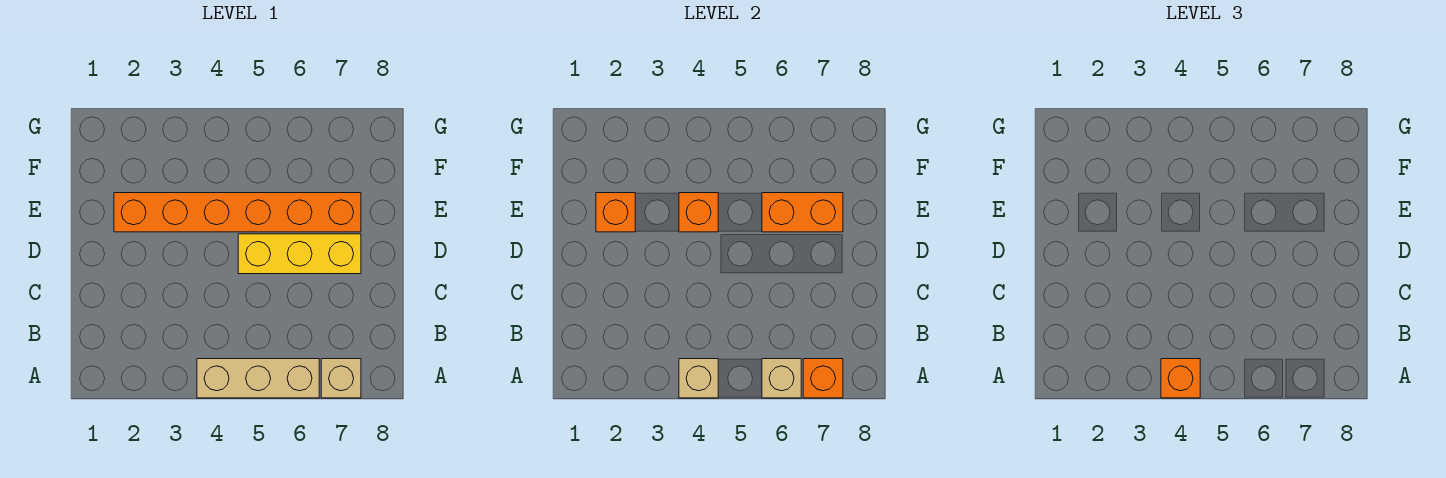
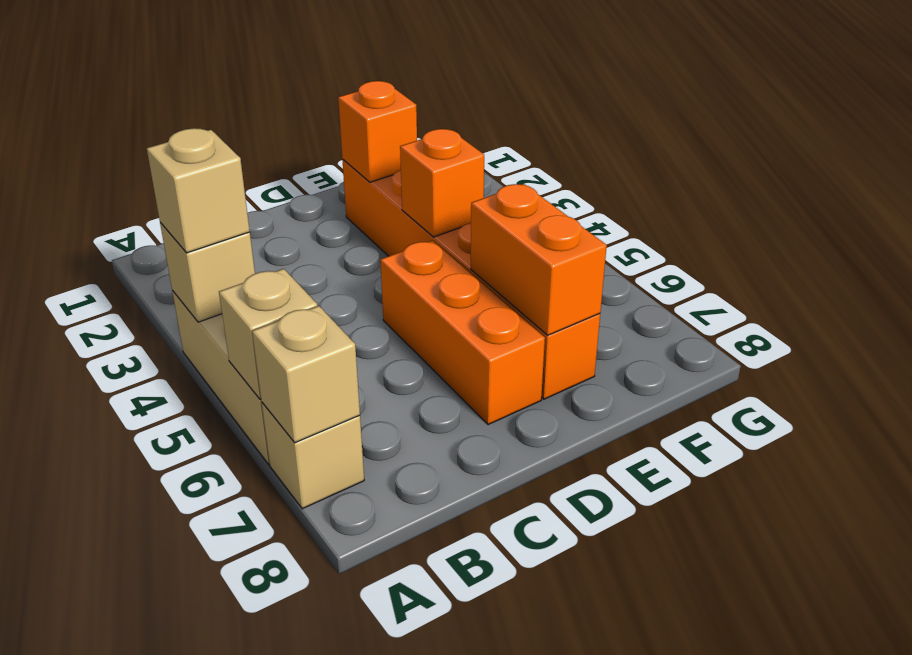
orange brick A4 level 3 -> tan brick A4 level 3
orange brick A7 level 2 -> tan brick A7 level 2
yellow brick D5:D7 level 1 -> orange brick D5:D7 level 1

